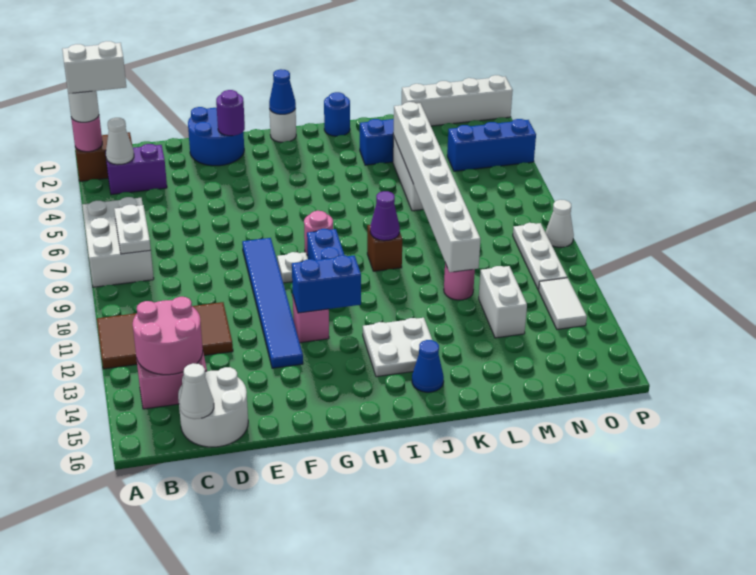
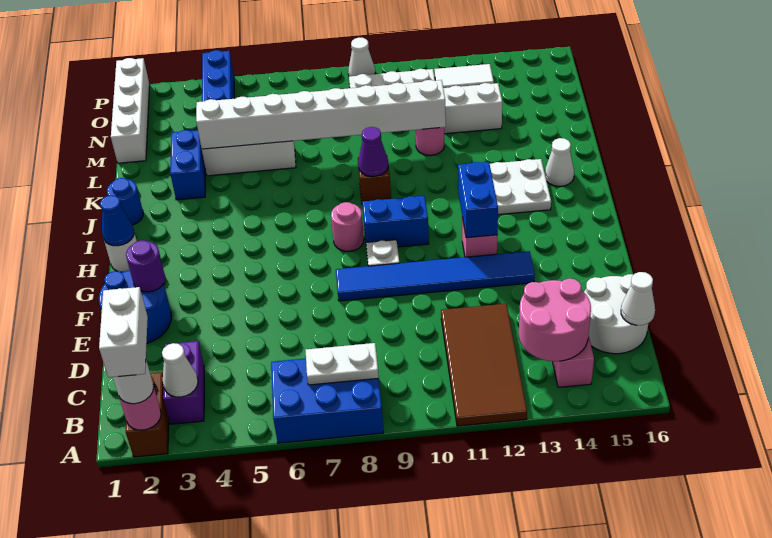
white brick A6:B8 level 1 -> blue brick A6:B8 level 1
blue cone J15 level 1 -> white cone J15 level 1

